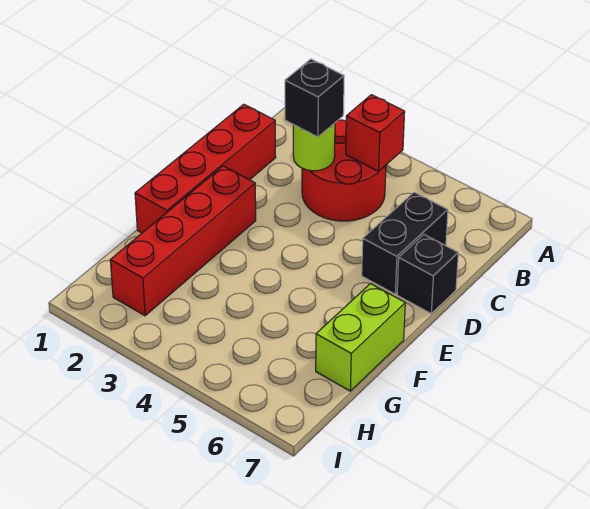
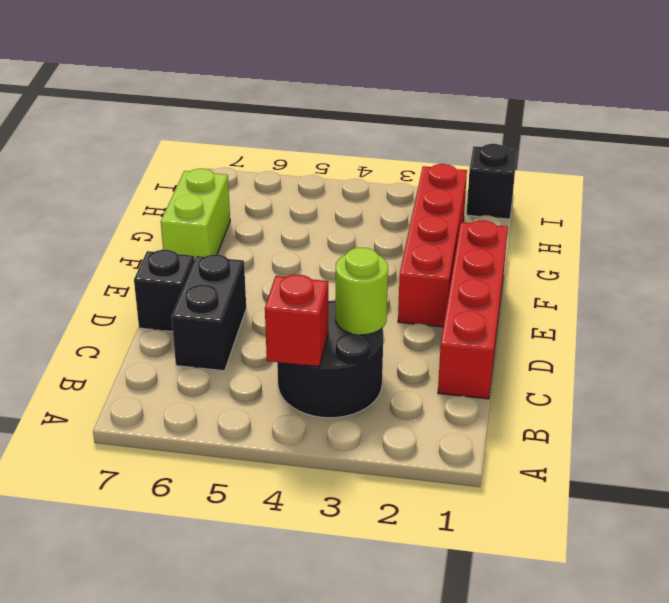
red round brick B3:C4 level 1 -> black round brick B3:C4 level 1
black brick C3 level 3 -> black brick I1 level 1

